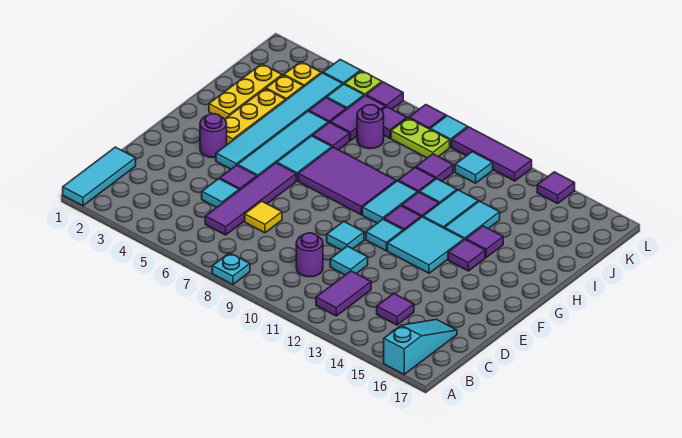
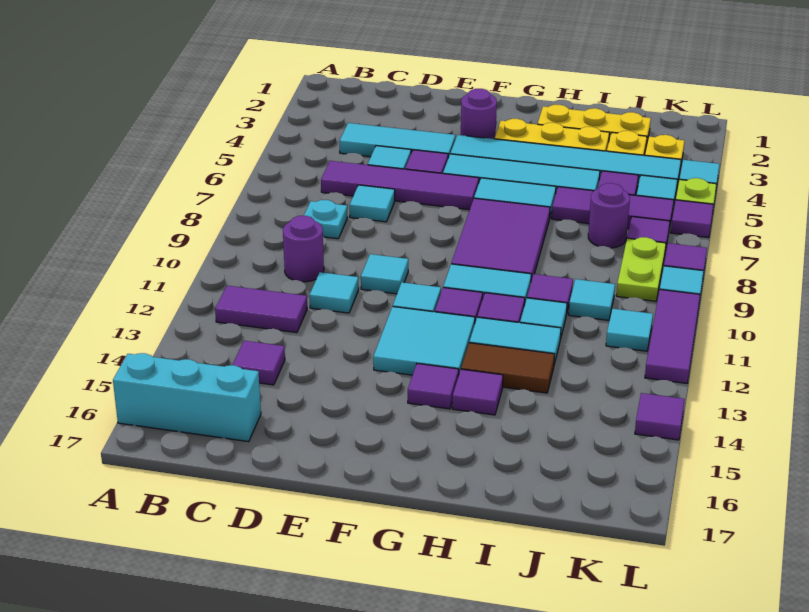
cyan tile A1:C1 level 1 -> cyan tile C4:E4 level 1
cyan plate A8 level 1 -> cyan plate C8 level 1
cyan slope A16:C16 level 1 top A -> cyan brick A16:C16 level 1
yellow tile D7 level 1 -> cyan tile D7 level 1
cyan tile H13:I13 level 1 -> brown tile H13:I13 level 1
purple tile J10 level 1 -> cyan tile J10 level 1

